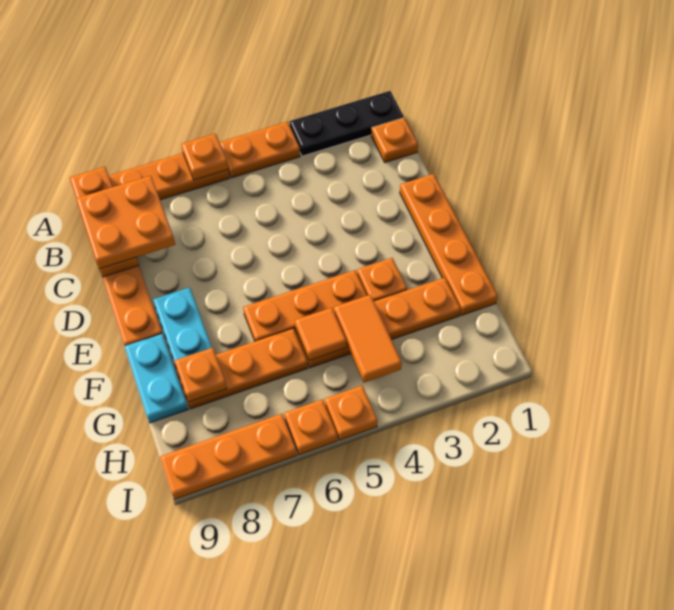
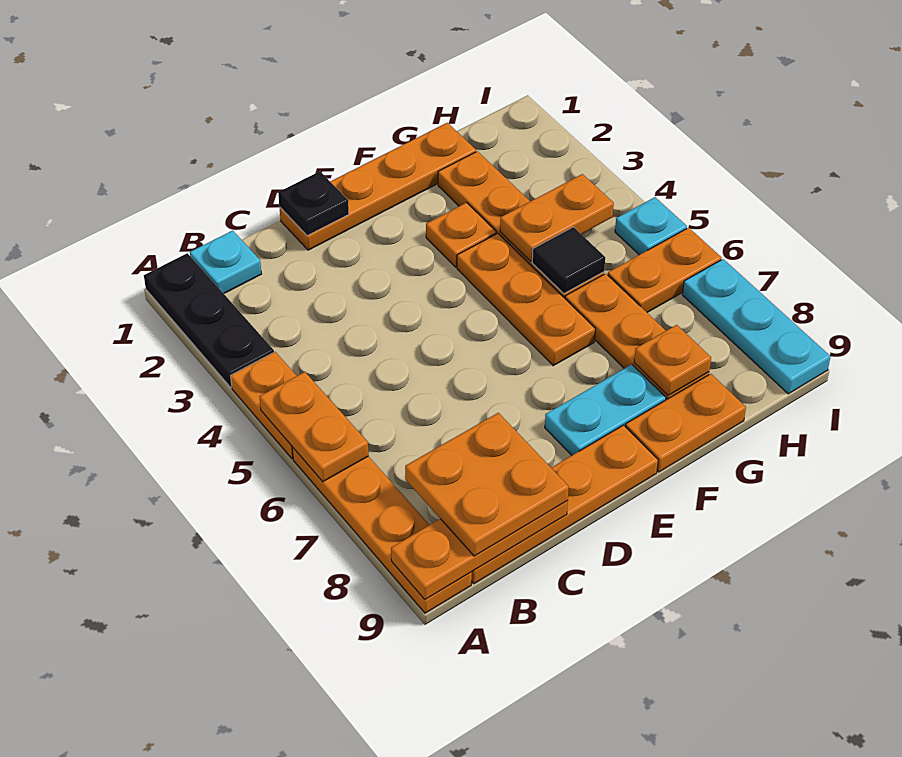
orange plate A6 level 2 -> orange plate A5:A6 level 2
orange plate B1 level 1 -> cyan plate B1 level 1
none -> black plate D1 level 2
cyan plate F9:G9 level 1 -> orange plate F9:G9 level 1
orange tile G4:H4 level 2 -> orange plate G4:H4 level 2
orange tile G5 level 2 -> black tile G5 level 2
orange plate I5 level 1 -> cyan plate I5 level 1
orange plate I6 level 1 -> orange plate H6:I6 level 1
orange plate I7:I9 level 1 -> cyan plate I7:I9 level 1

